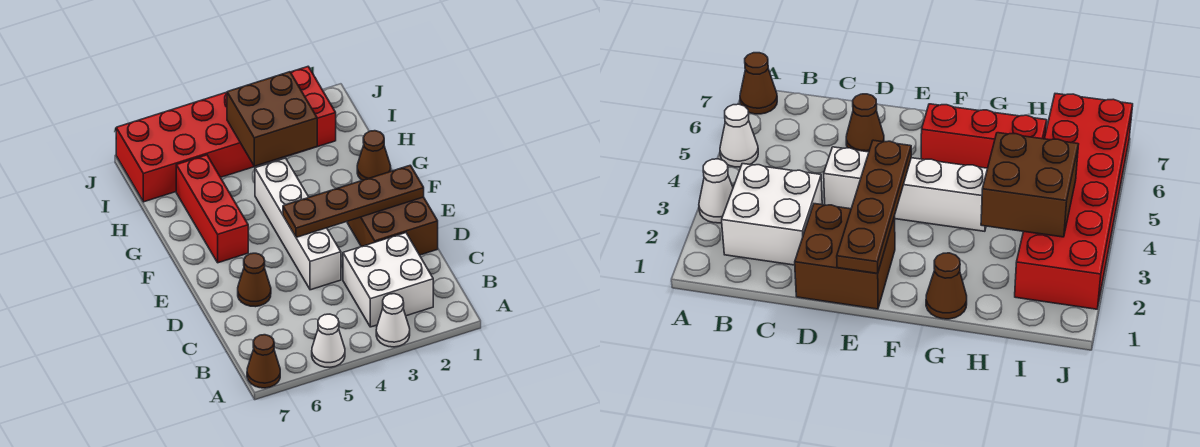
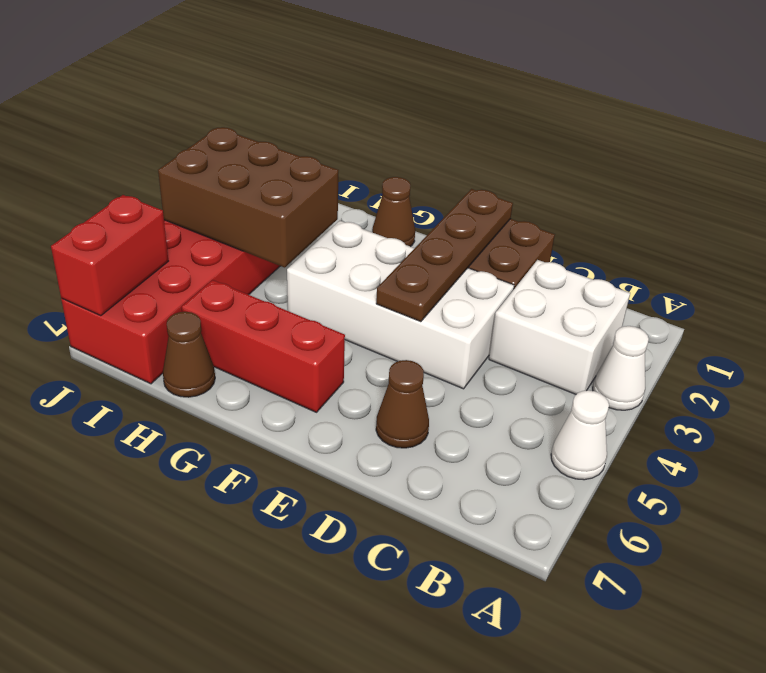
brown cone A7 level 1 -> brown cone H7 level 1
white brick D4:G4 level 1 -> white brick D3:G4 level 1
brown brick H3:I4 level 2 -> brown brick H3:J4 level 2
none -> red brick J6:J7 level 2

